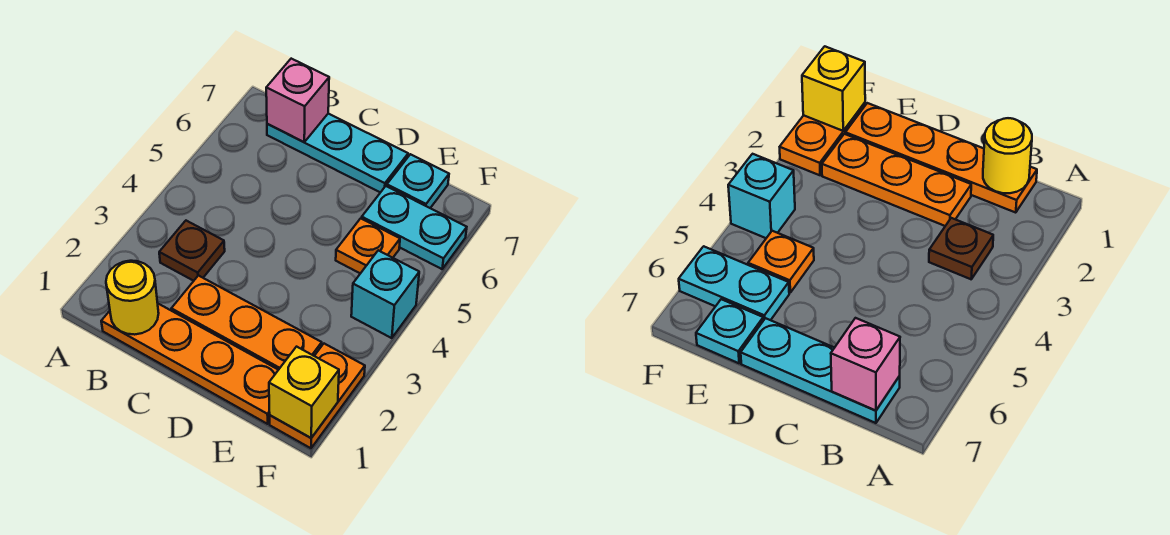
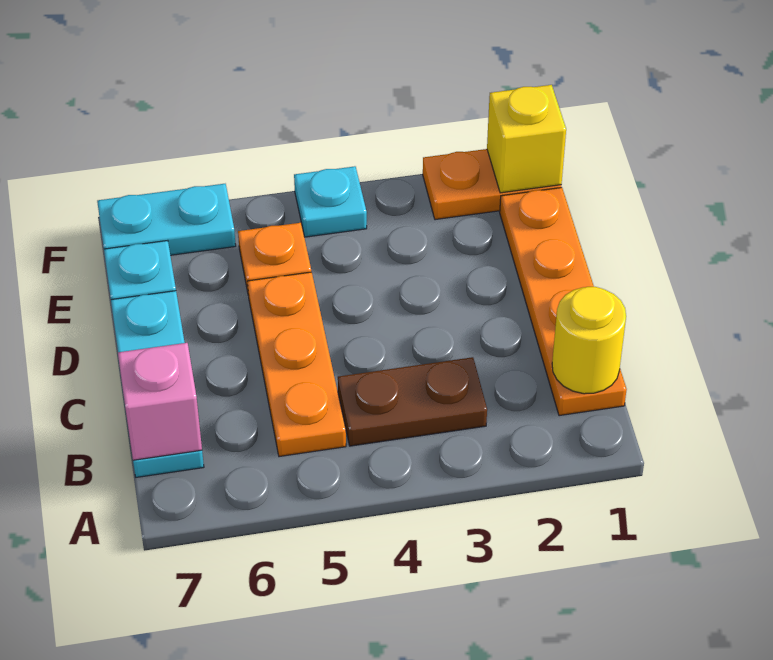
brown plate B3 level 1 -> brown plate B3:B4 level 1
orange plate C2:E2 level 1 -> orange plate B5:D5 level 1
cyan plate E6:F6 level 1 -> cyan plate F6:F7 level 1
cyan brick F4 level 1 -> cyan plate F4 level 1

